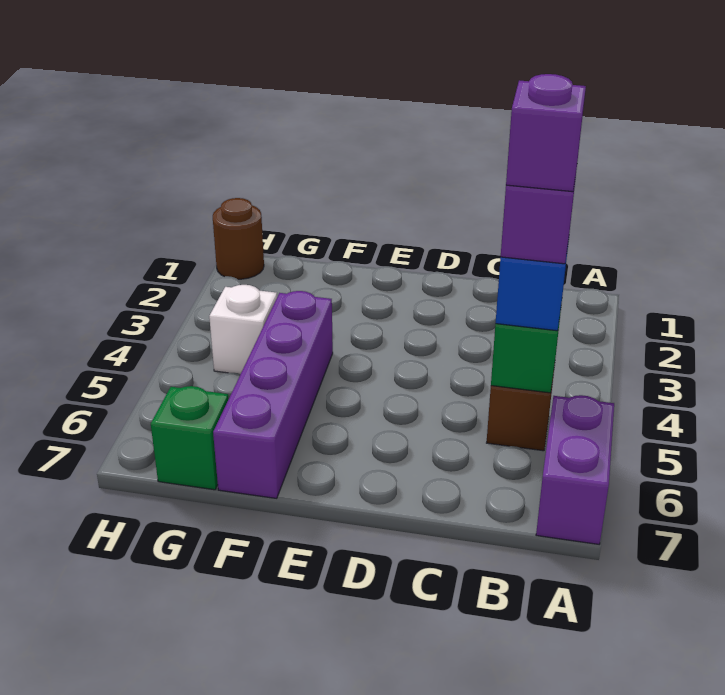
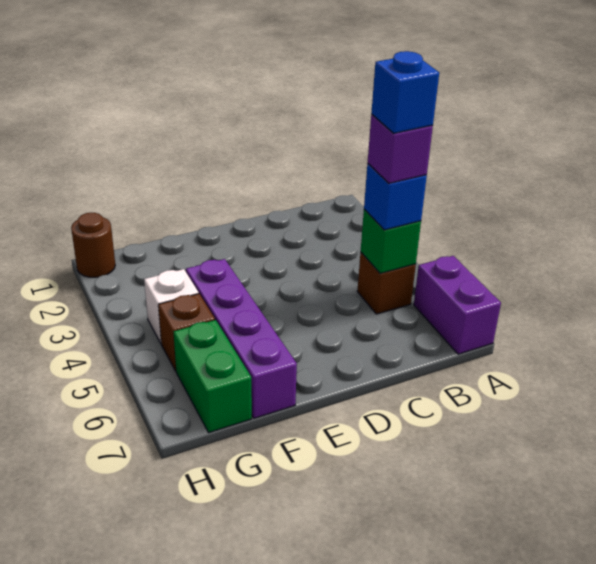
purple brick B5 level 5 -> blue brick B5 level 5
none -> brown brick G5 level 1
green brick G7 level 1 -> green brick G6:G7 level 1

